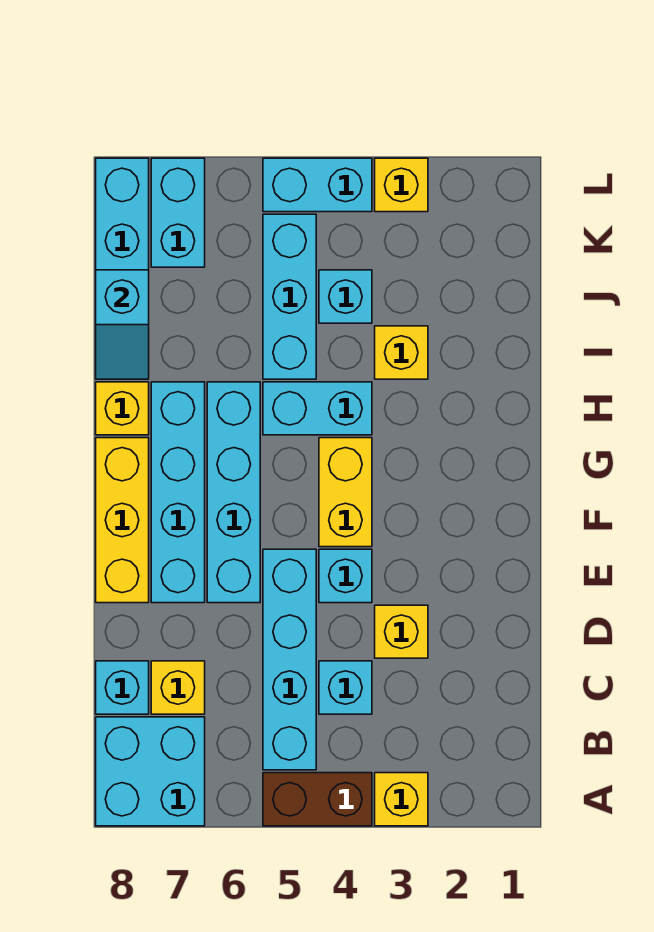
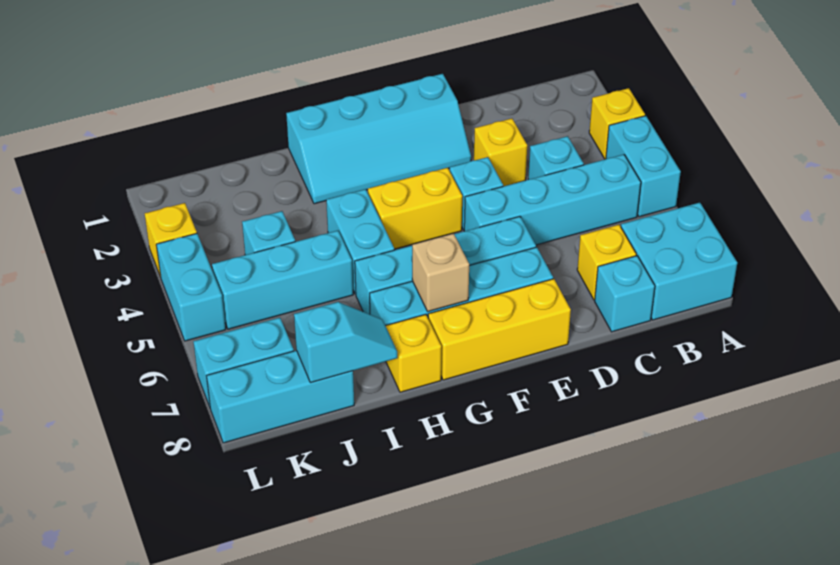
brown brick A4:A5 level 1 -> cyan brick A4:A5 level 1
none -> cyan slope E1:H2 level 1 top 1
none -> tan brick G7 level 2
yellow brick I3 level 1 -> none

